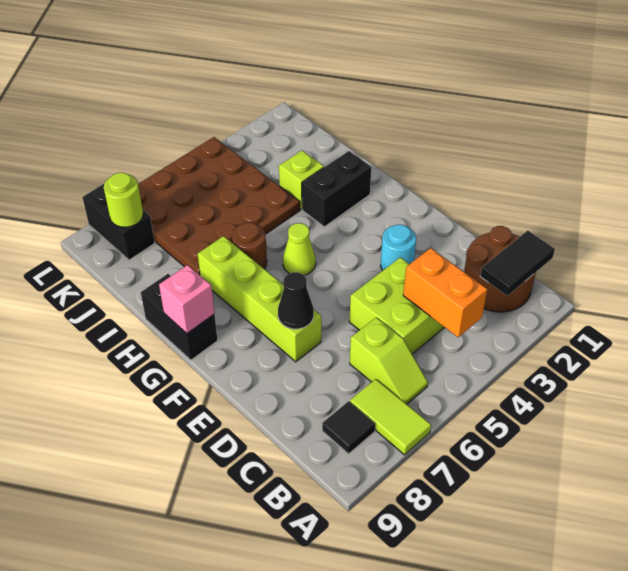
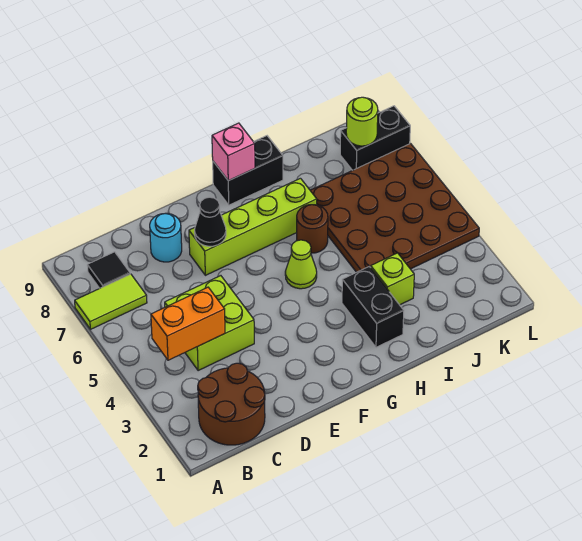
black tile B1:B2 level 2 -> none
lime slope B6:C6 level 1 top C -> none
cyan round brick E3 level 1 -> cyan round brick D8 level 1

